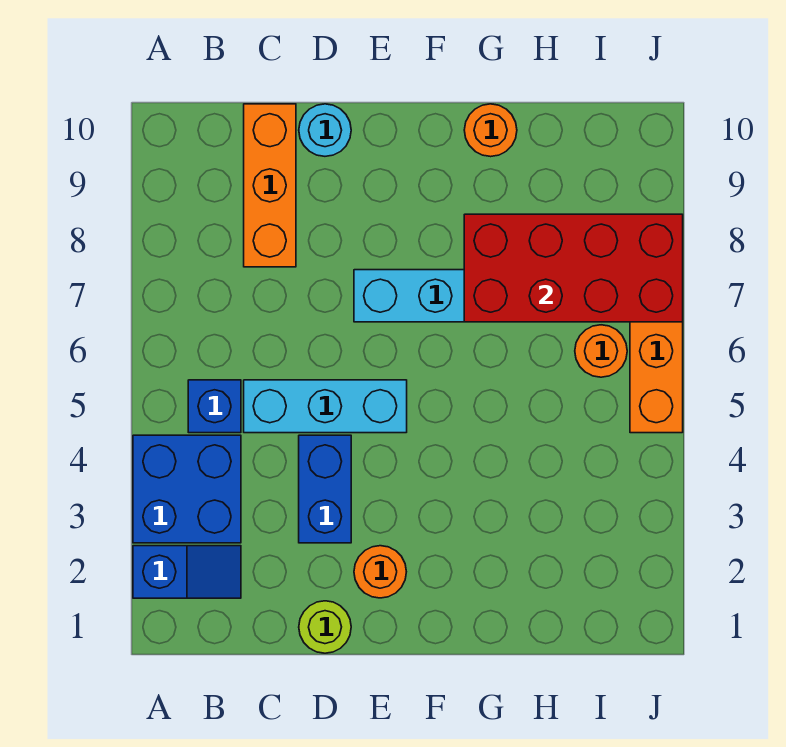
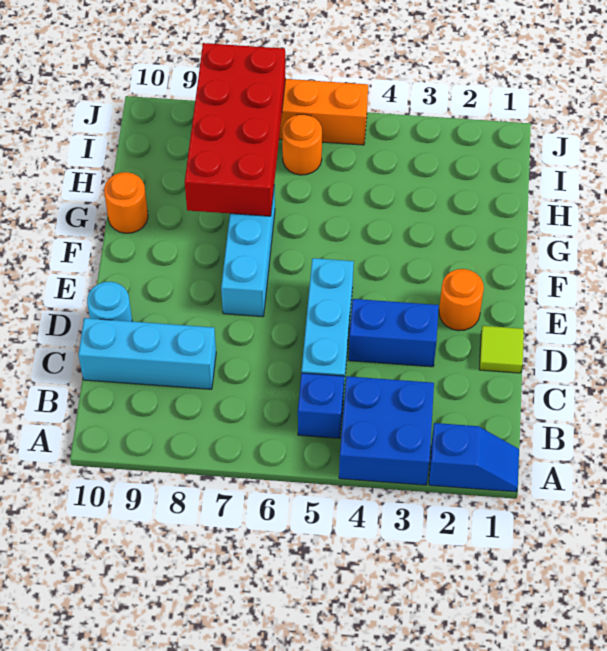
blue slope A2:B2 level 1 top A -> blue slope A1:A2 level 1 top 2
orange brick C8:C10 level 1 -> cyan brick C8:C10 level 1
lime round brick D1 level 1 -> lime tile D1 level 1

